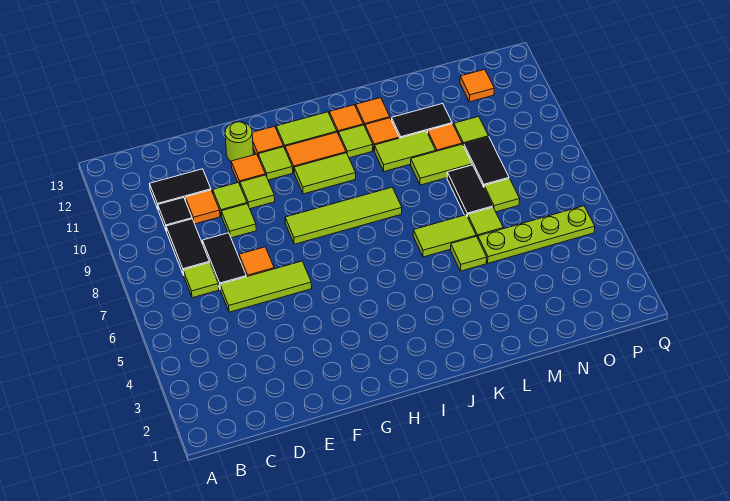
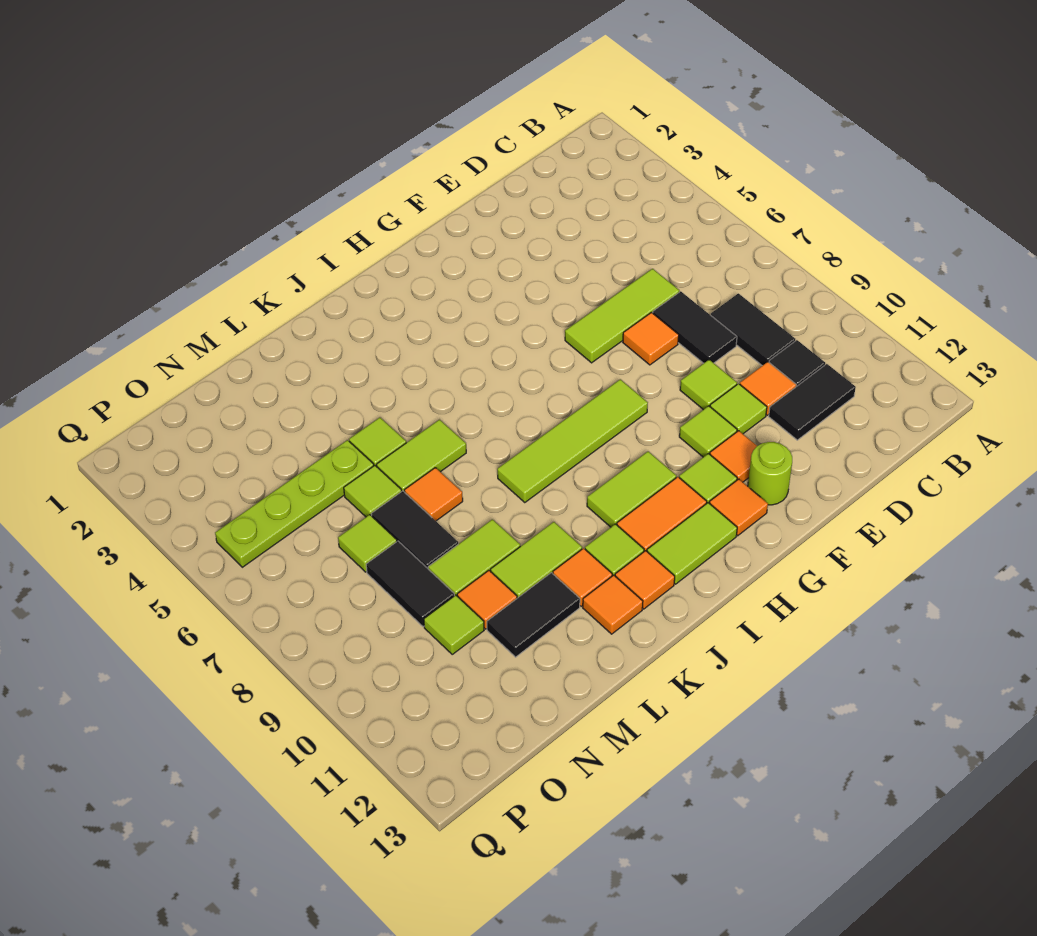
lime tile C7 level 1 -> none
orange tile O12 level 1 -> orange tile L7 level 1

